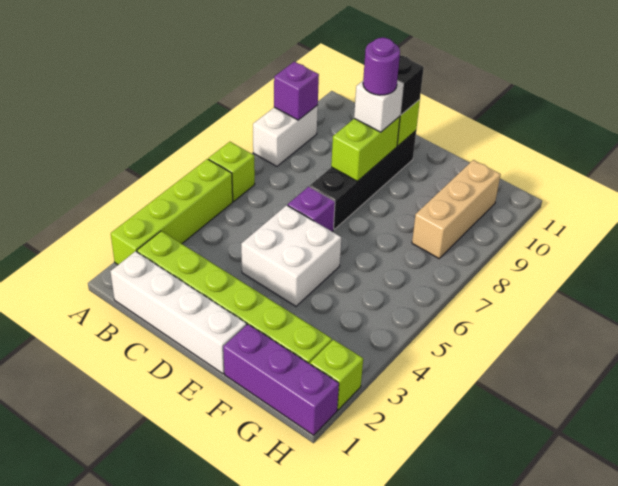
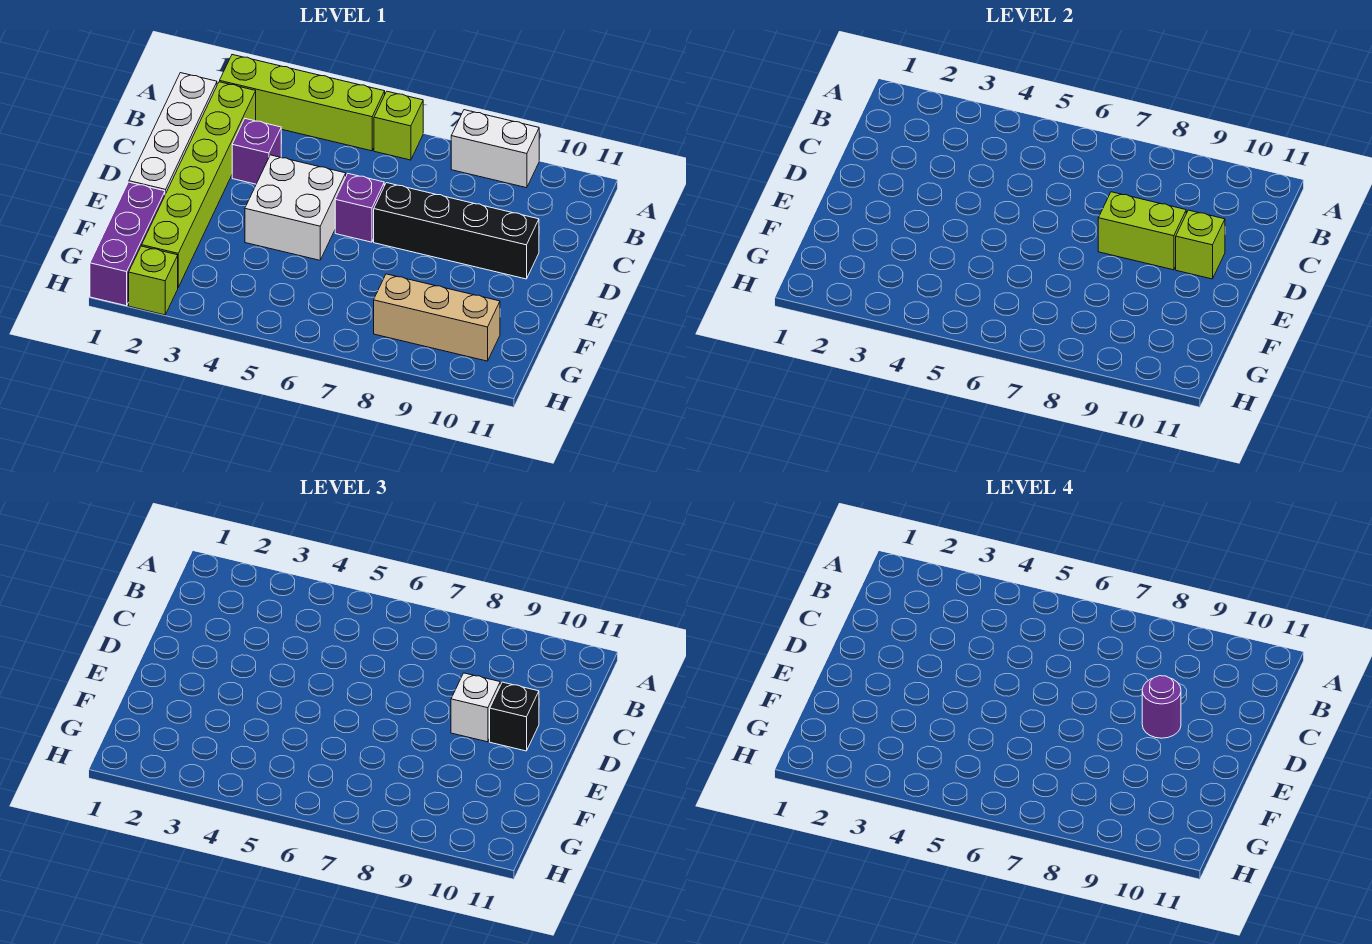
purple brick A9 level 2 -> purple brick C3 level 1

